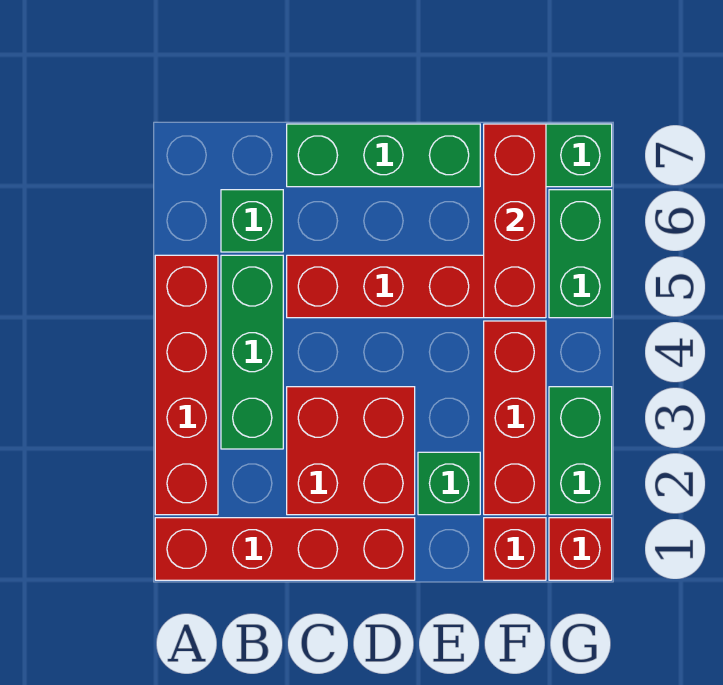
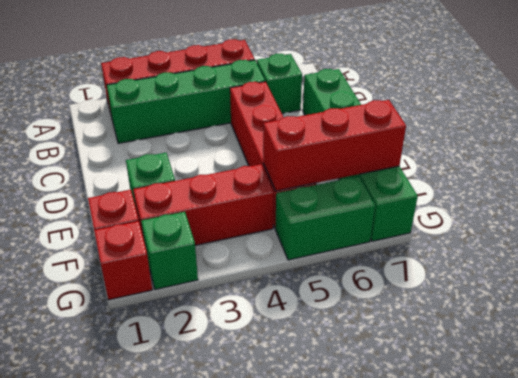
red brick A1:D1 level 1 -> none
green brick B3:B5 level 1 -> green brick B2:B5 level 1
red brick C2:D3 level 1 -> none
green brick G2:G3 level 1 -> green brick G2 level 1

